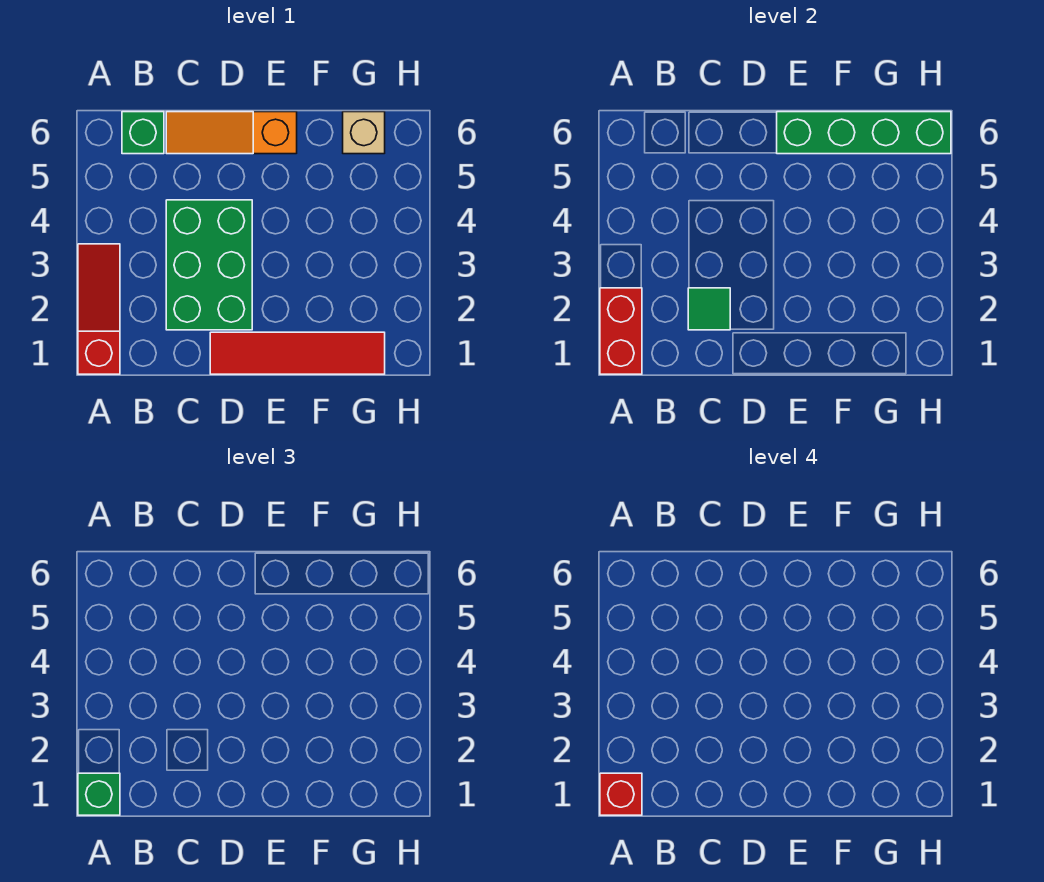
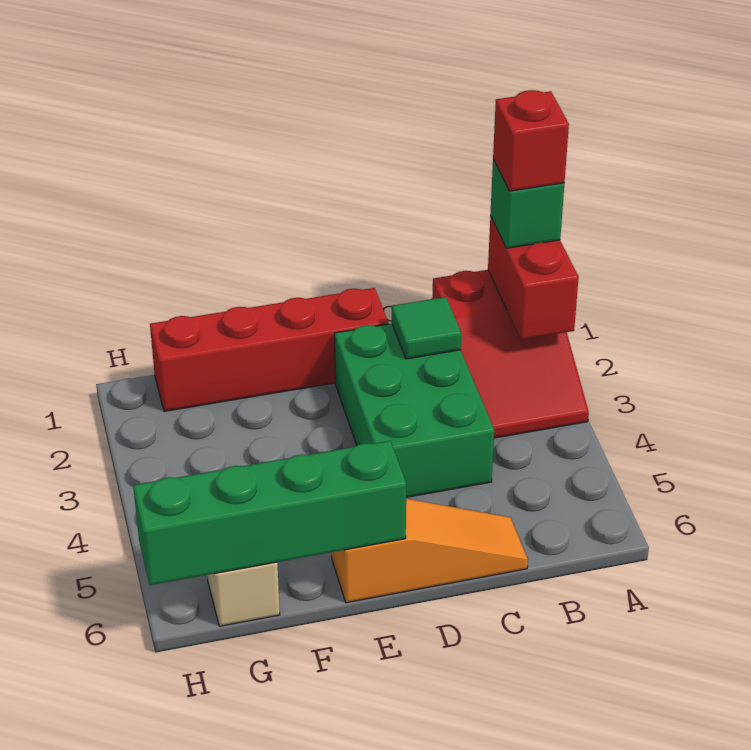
red slope A1:A3 level 1 top 1 -> red slope A1:B3 level 1 top 1
green brick B6 level 1 -> none
red tile D1:G1 level 1 -> red brick D1:G1 level 1

